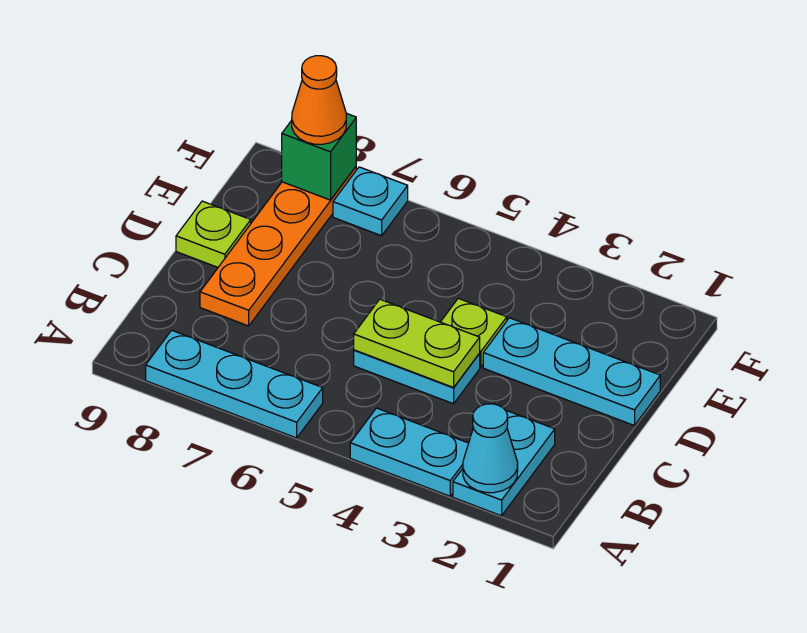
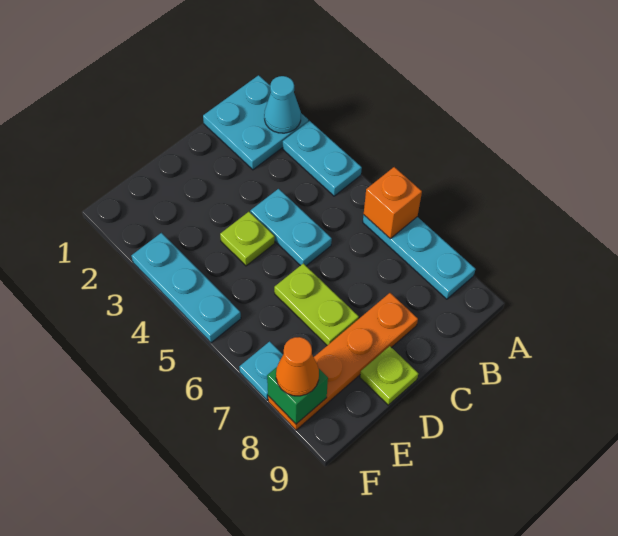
cyan plate A2:B2 level 1 -> cyan plate A1:B2 level 1
none -> orange brick A6 level 2
lime plate C4:C5 level 2 -> lime plate D6:D7 level 1
cyan plate D1:D3 level 1 -> cyan plate F3:F5 level 1

